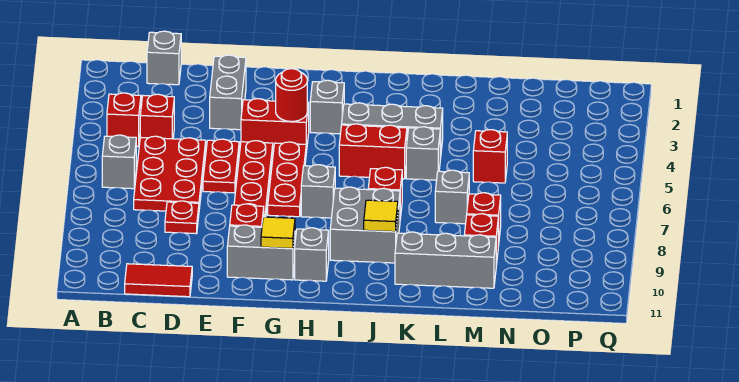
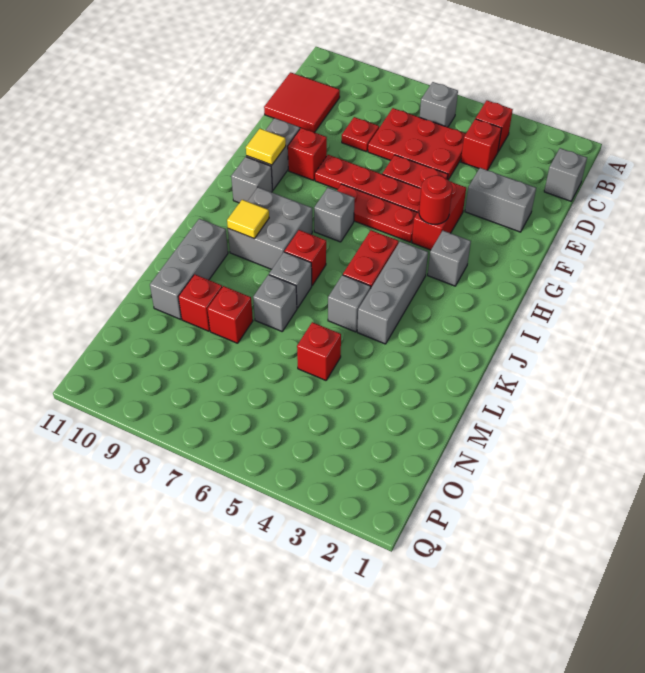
red tile C11:D11 level 1 -> red tile C10:D11 level 1
none -> grey brick K7 level 1

